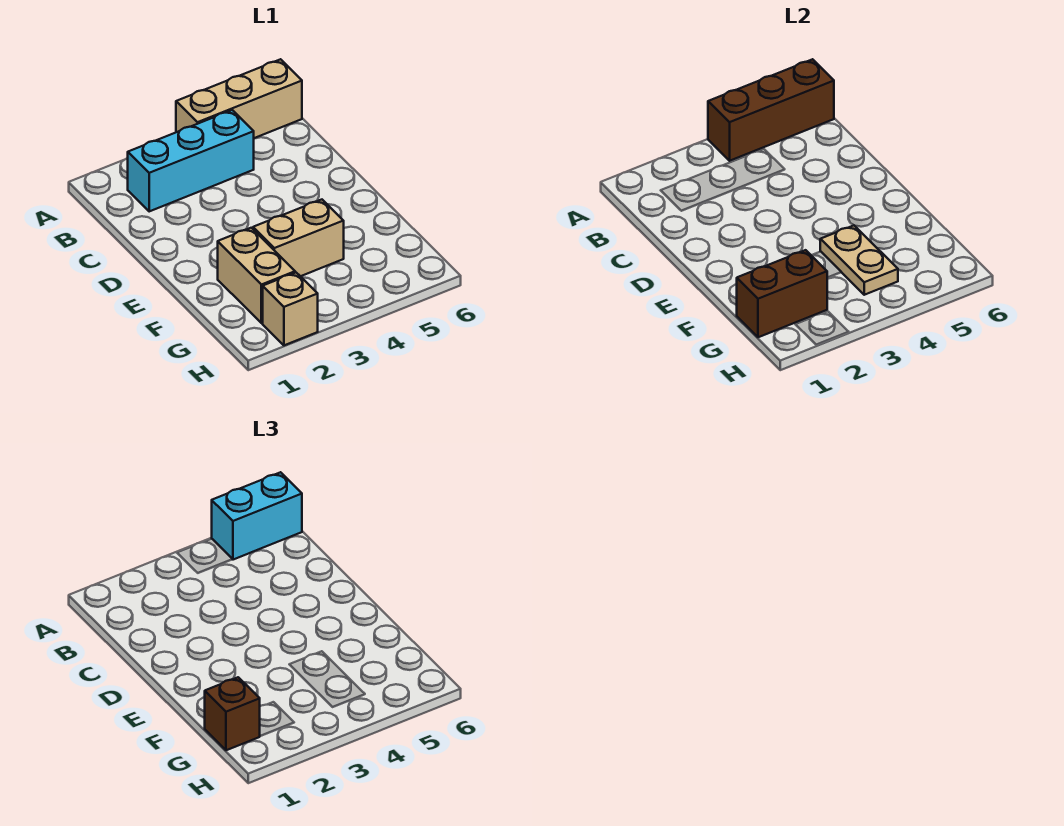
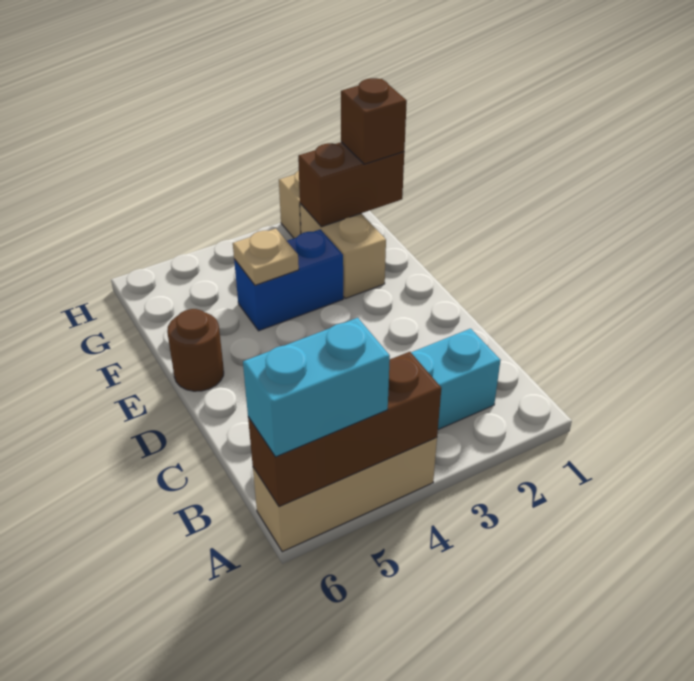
none -> brown round brick E6 level 1
tan brick F3:F4 level 1 -> blue brick F3:F4 level 1
tan plate F4:G4 level 2 -> tan plate F4 level 2

